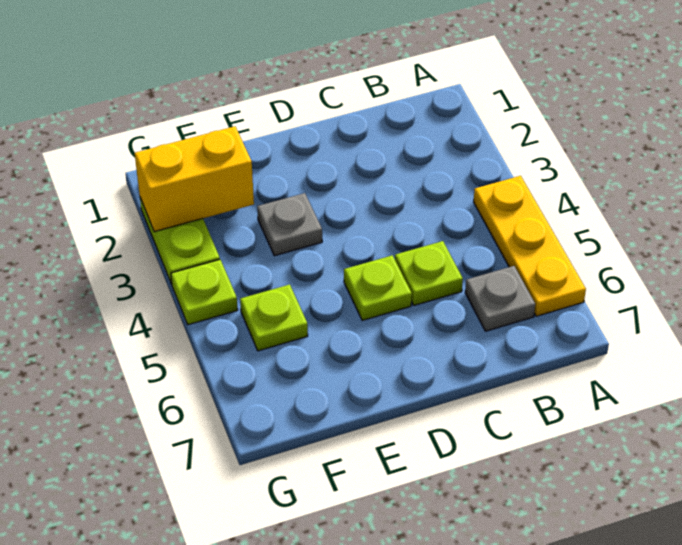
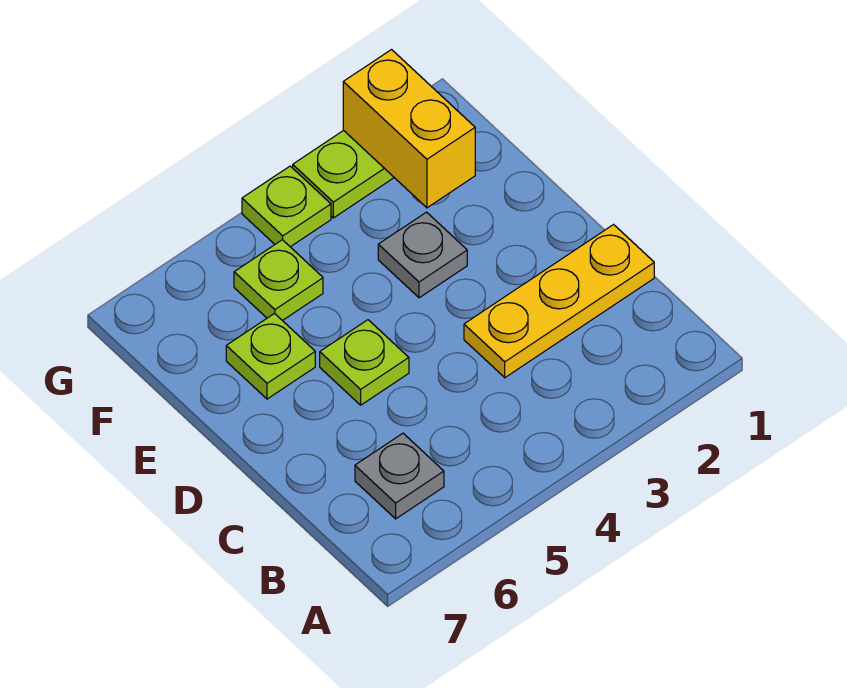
yellow plate A4:A6 level 1 -> yellow plate C1:C3 level 1
lime plate C5 level 1 -> lime plate E6 level 1

